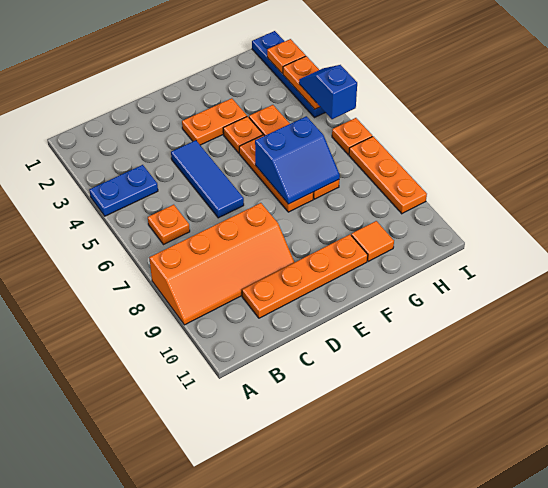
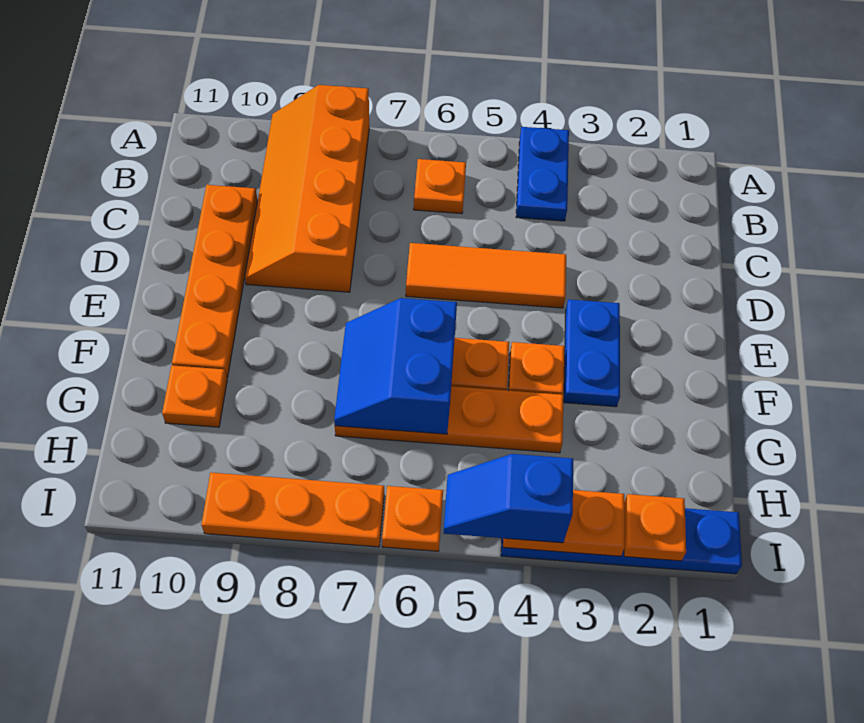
blue tile D4:D6 level 1 -> orange tile D4:D6 level 1
orange plate E3:F3 level 1 -> blue plate E3:F3 level 1
orange tile G10 level 1 -> orange plate G10 level 1
blue slope I4:I5 level 3 top 5 -> blue slope I4:I5 level 3 top 4

